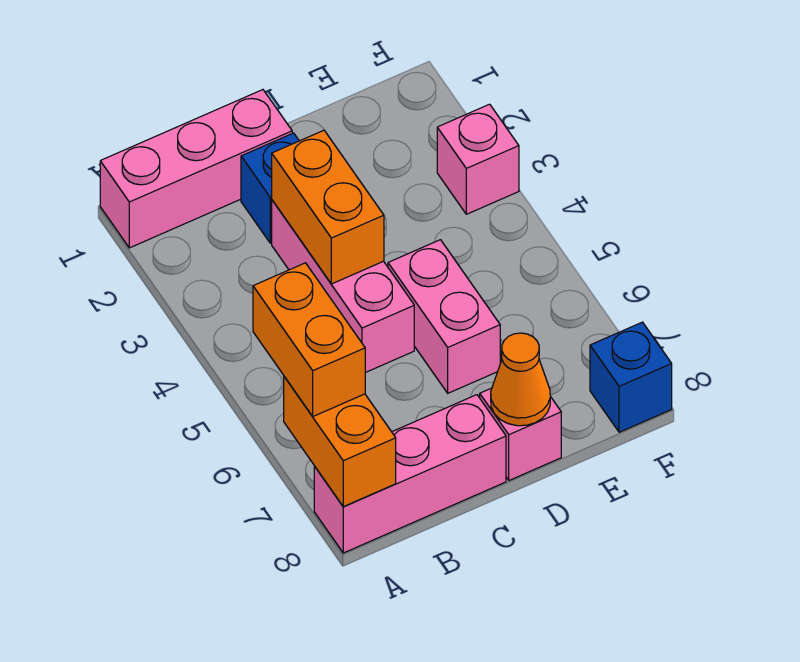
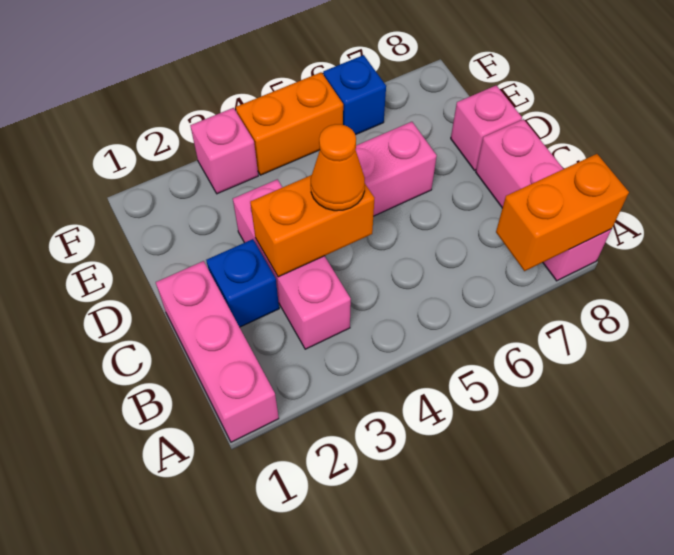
orange brick A6:A7 level 3 -> orange brick F4:F5 level 1
pink brick C3:C5 level 1 -> pink brick B3:D3 level 1
orange cone D8 level 2 -> orange cone C4 level 3
blue brick F8 level 1 -> blue brick F6 level 1

